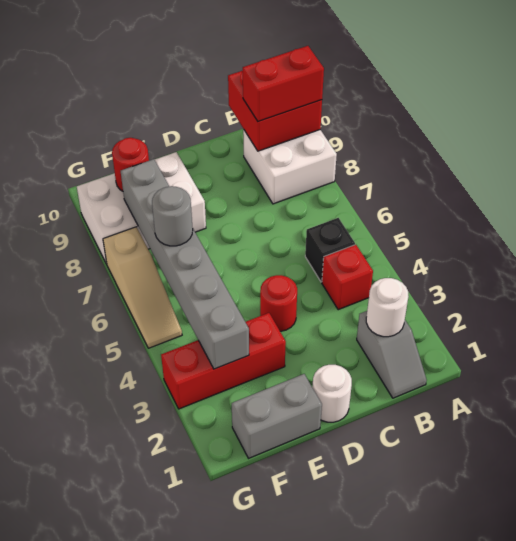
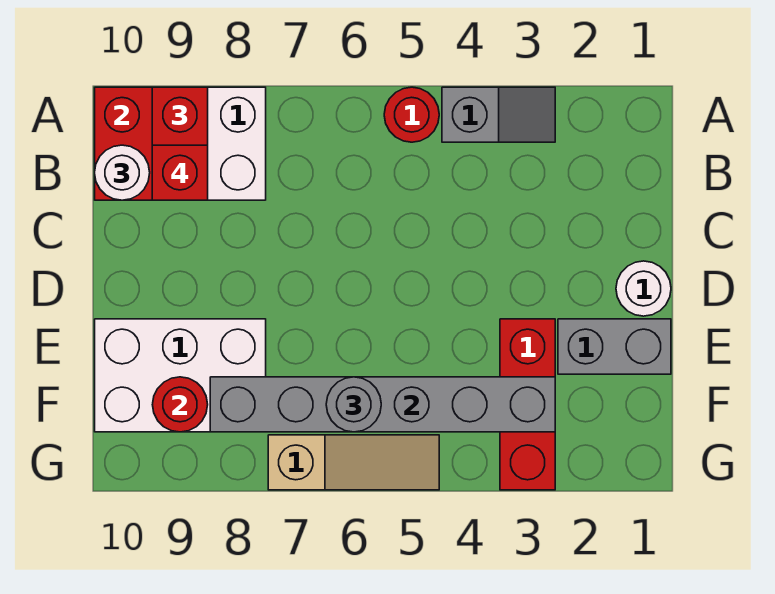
grey slope B1:B2 level 1 top 2 -> grey slope A3:A4 level 1 top 4
white round brick B2 level 2 -> white round brick B10 level 3
red brick B4 level 1 -> red brick B9 level 4
black brick B5 level 1 -> none
red round brick D4 level 1 -> red round brick A5 level 1
grey brick E1:F1 level 1 -> grey brick E1:E2 level 1
white brick E8:G9 level 1 -> white brick E8:F10 level 1

